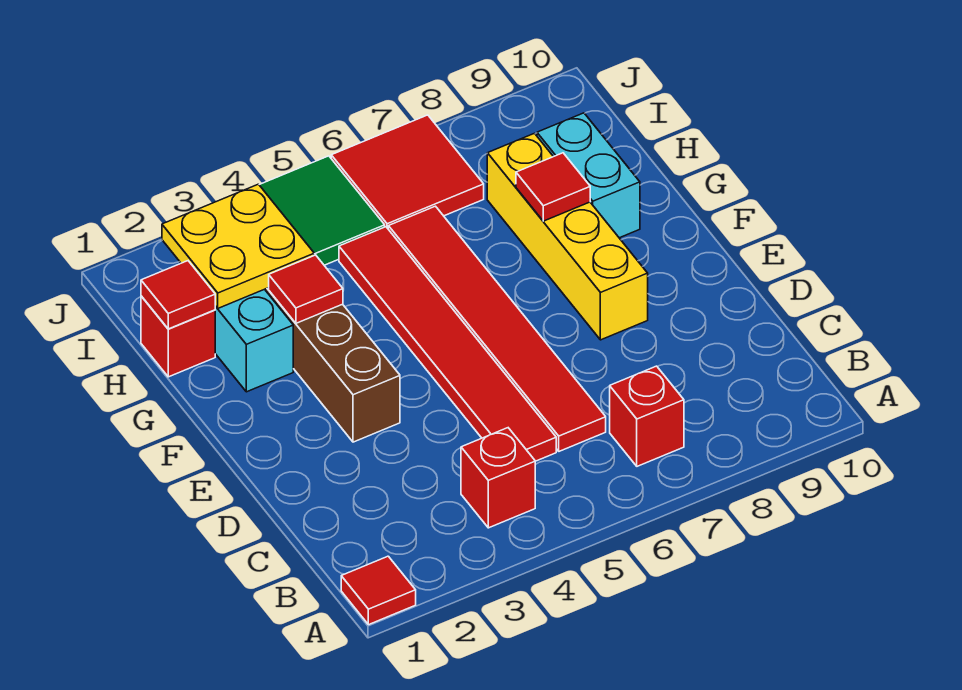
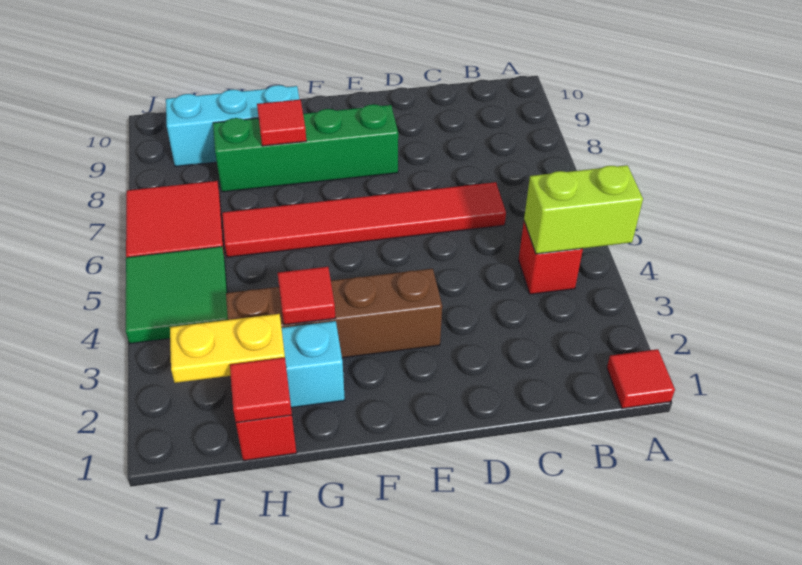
none -> lime brick A4:B4 level 2
red brick B7 level 1 -> none
red tile C5:H5 level 1 -> none
yellow brick E8:H8 level 1 -> green brick E8:H8 level 1
cyan brick G9:H9 level 1 -> cyan brick G9:I9 level 1
yellow plate H2:I3 level 2 -> yellow plate H2:I2 level 2

